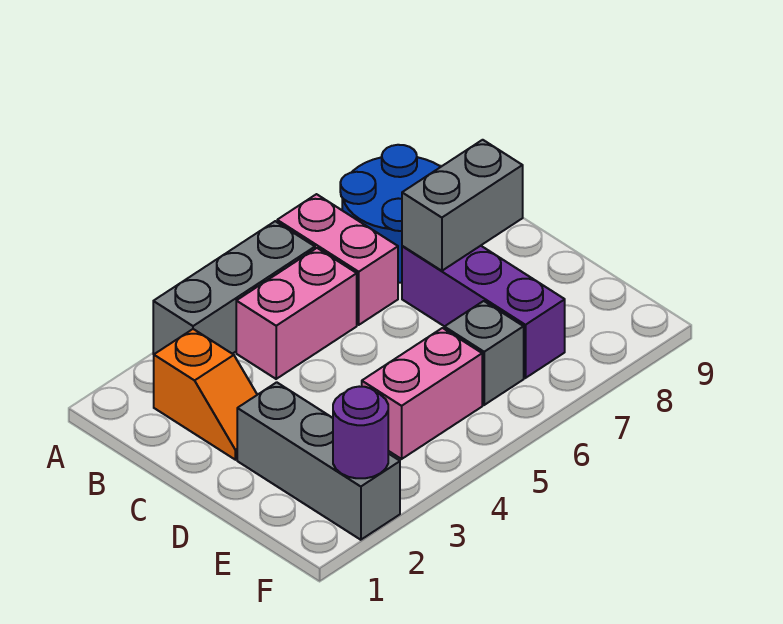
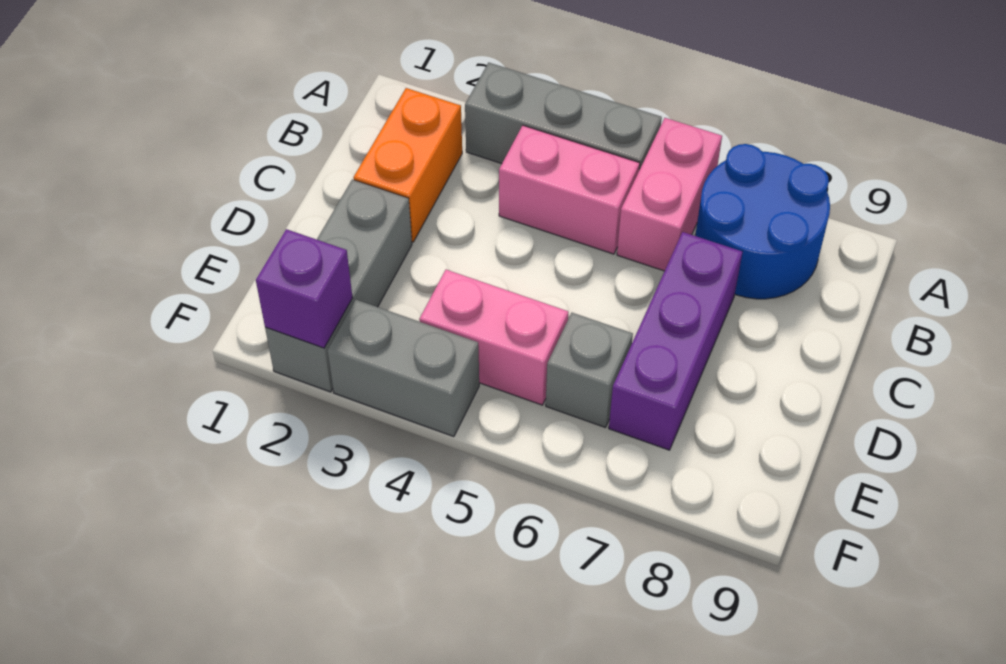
orange slope B2:C2 level 1 top B -> orange brick B2:C2 level 1
grey brick C7:C8 level 2 -> grey brick F3:F4 level 1
purple round brick F2 level 2 -> purple brick F2 level 2

